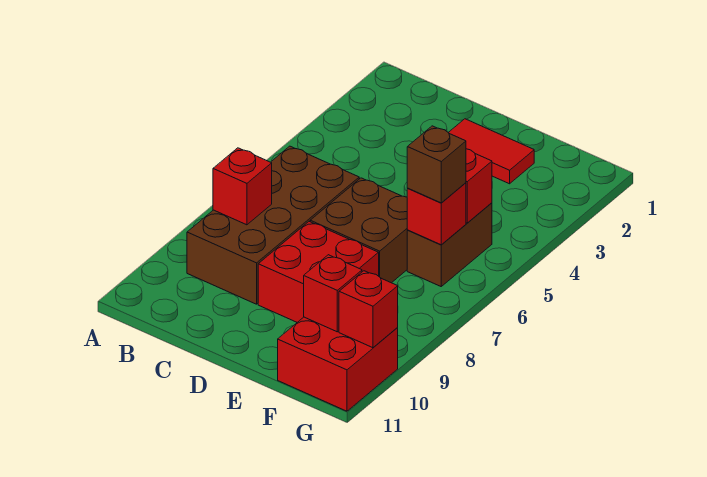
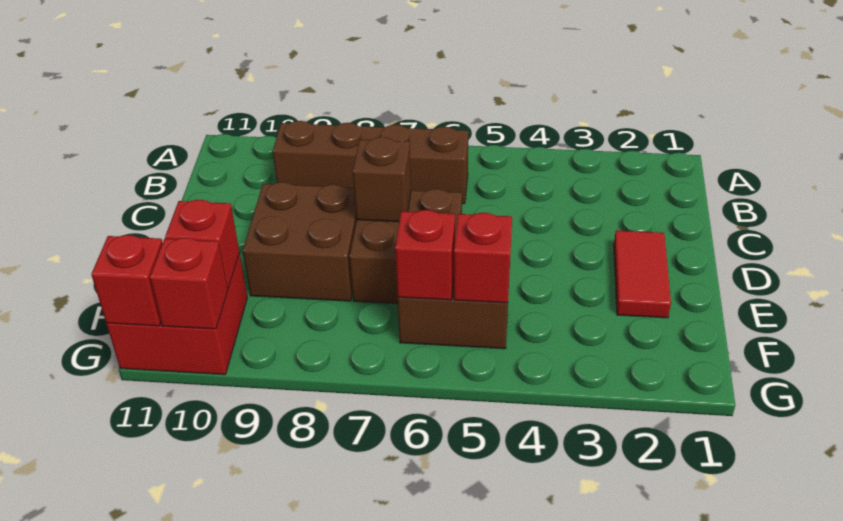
brown brick B6:C9 level 1 -> brown brick B6:B9 level 1
red brick B8 level 2 -> red brick G11 level 2
red brick D8:E9 level 1 -> brown brick D8:E9 level 1
brown brick F6 level 3 -> brown brick D7 level 2

